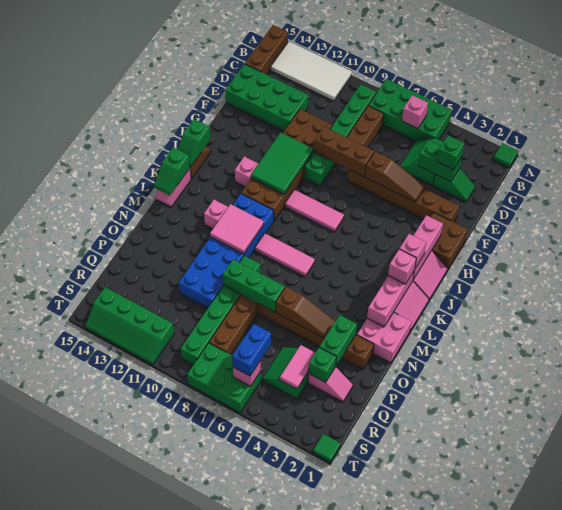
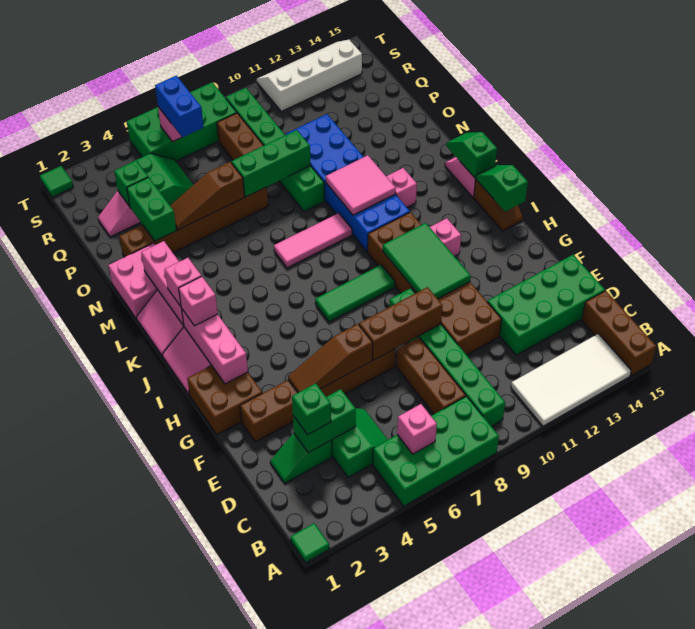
pink tile I7:I9 level 1 -> green tile I7:I9 level 1
pink tile Q4:R4 level 2 -> none
green brick S6:T8 level 1 -> green brick S5:T8 level 1
green slope S11:T14 level 1 top S -> white slope S11:T14 level 1 top S

